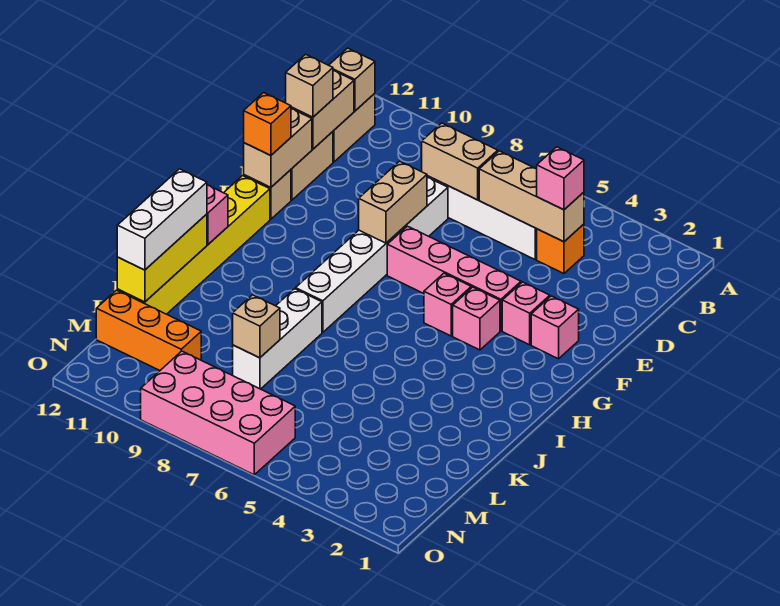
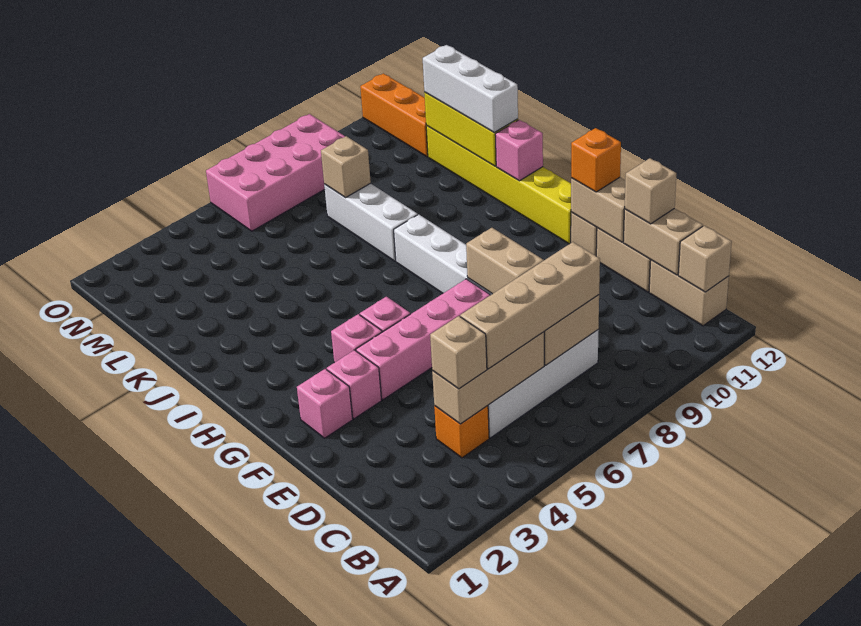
pink brick C4 level 3 -> tan brick C4 level 3
none -> tan brick C5:C8 level 3
orange brick M10:M12 level 1 -> orange brick M12:O12 level 1

